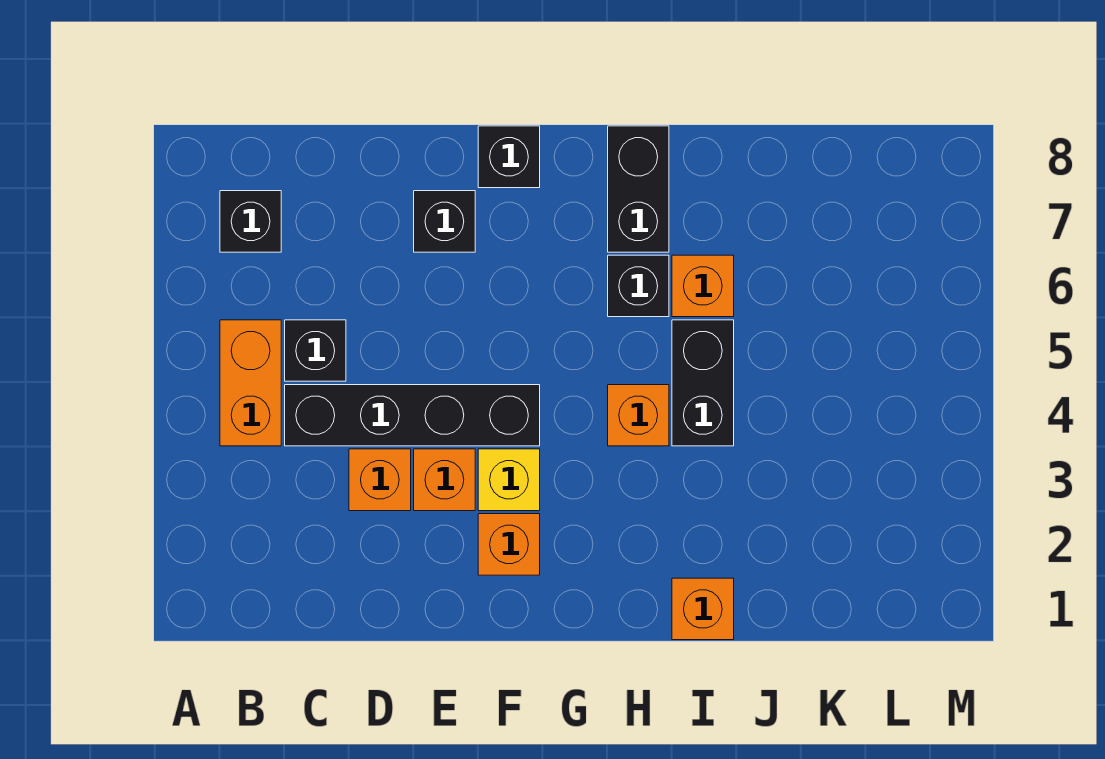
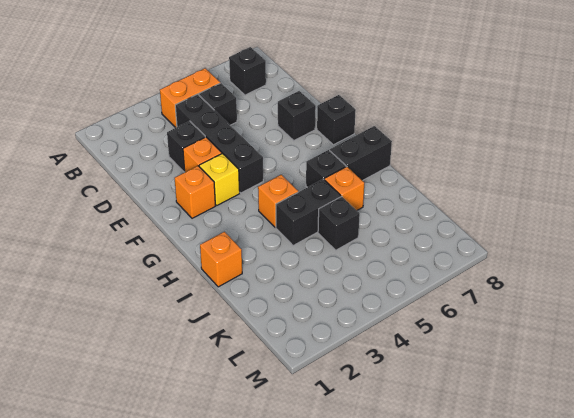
orange brick D3 level 1 -> black brick D3 level 1
none -> black brick J5 level 1

